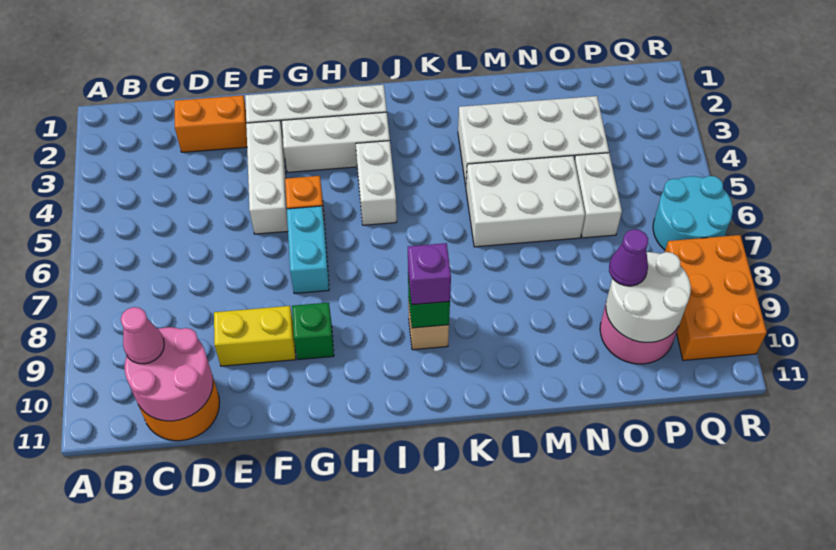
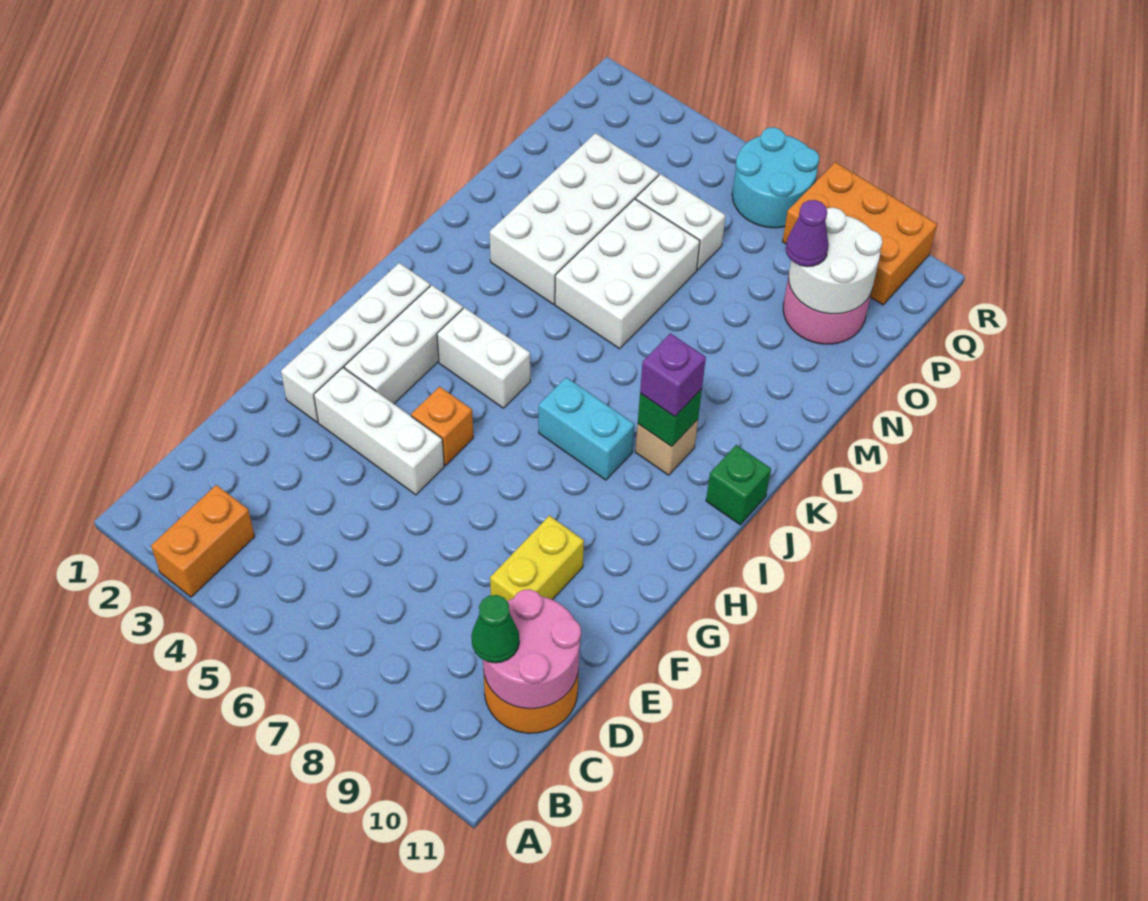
pink cone C10 level 3 -> green cone C10 level 3
orange brick D2:E2 level 1 -> orange brick A3:B3 level 1
cyan brick G6:G7 level 1 -> cyan brick I7:I8 level 1
green brick G9 level 1 -> green brick J11 level 1

